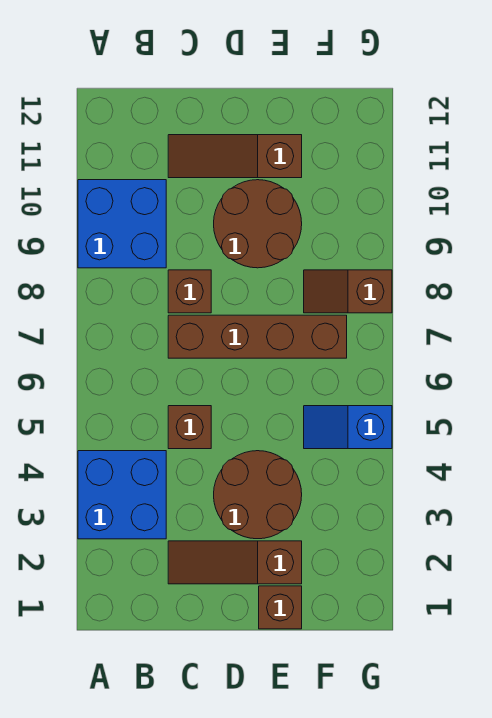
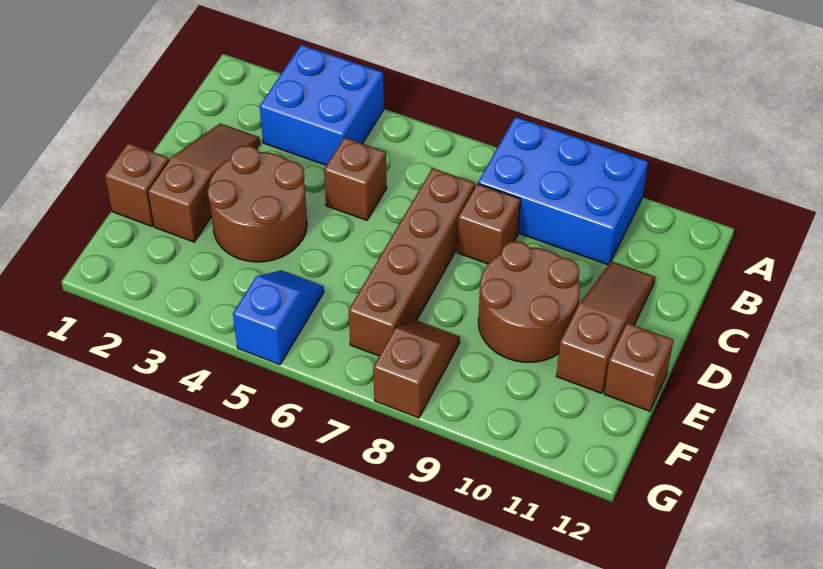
blue brick A9:B10 level 1 -> blue brick A8:B10 level 1
none -> brown brick E12 level 1

